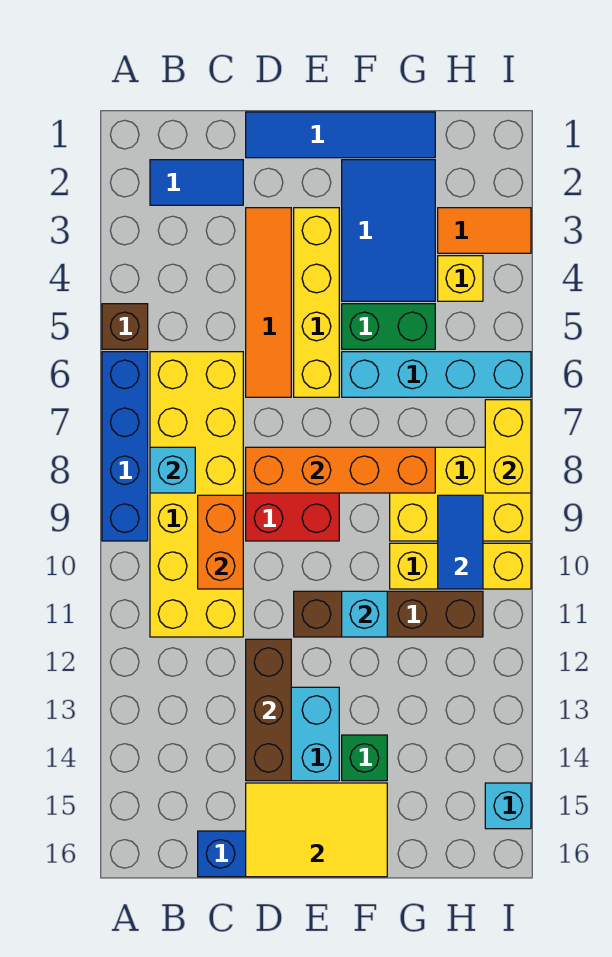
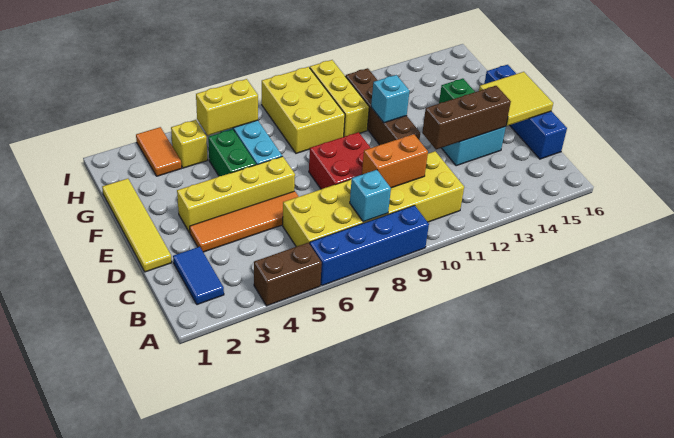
brown brick A5 level 1 -> brown brick A4:A5 level 1
blue tile D1:G1 level 1 -> yellow tile D1:G1 level 1
orange brick D8:G8 level 2 -> none
yellow tile D15:F16 level 2 -> yellow tile D15:E16 level 2
blue tile F2:G4 level 1 -> none
blue tile H9:H10 level 2 -> none
yellow brick I7:I8 level 2 -> yellow brick H5:H6 level 2
cyan brick I15 level 1 -> none

